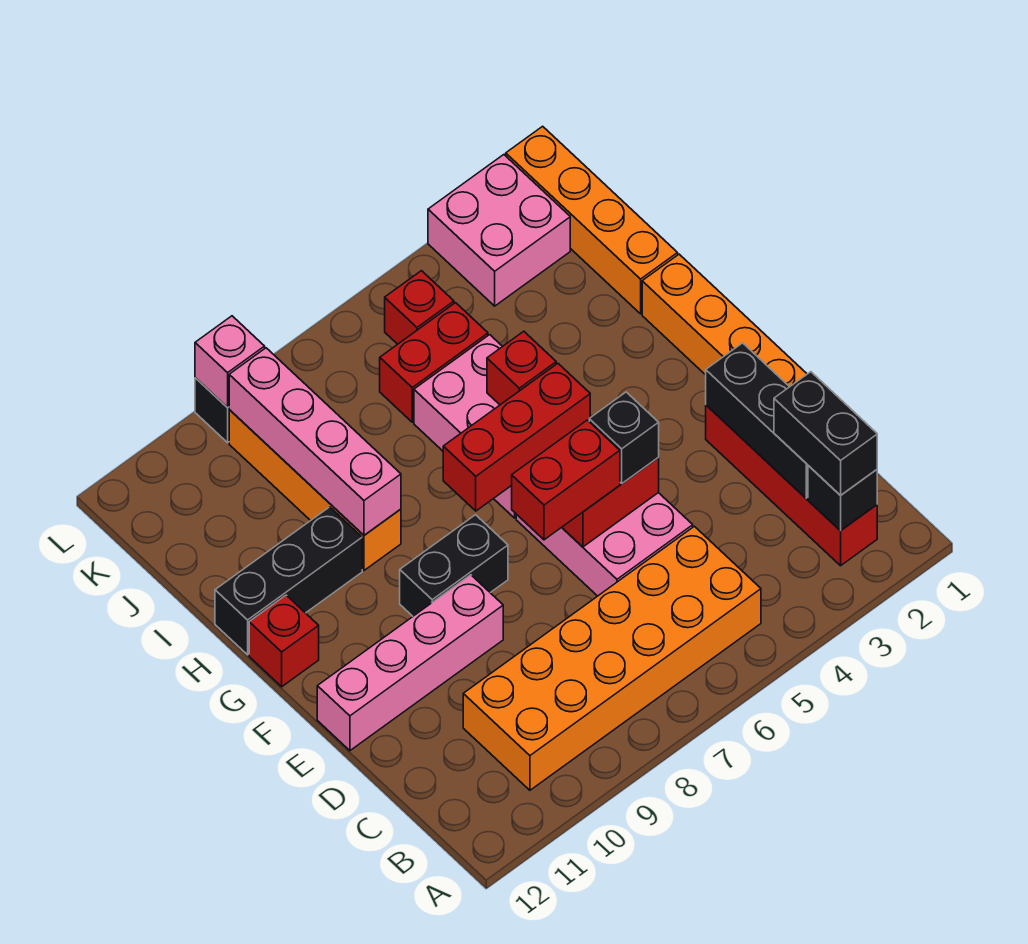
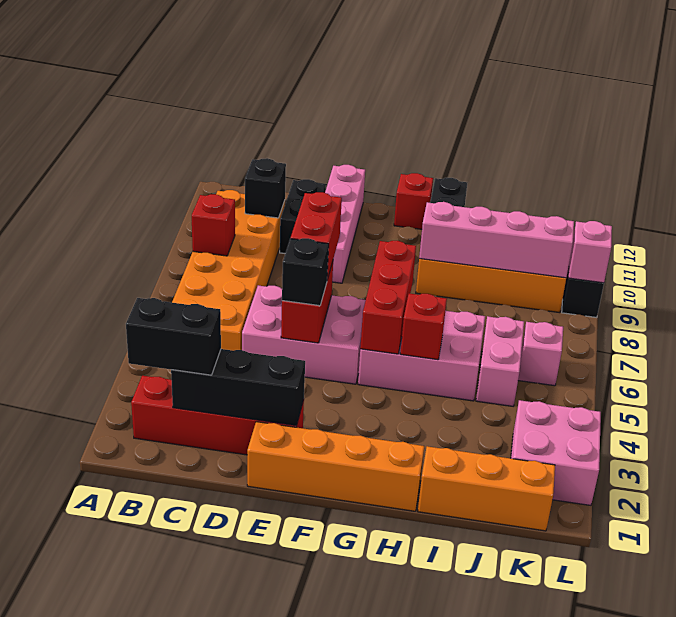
black brick B2 level 2 -> black brick C10 level 2
black brick F8:F9 level 1 -> black brick D10:D11 level 1
orange brick I1:L1 level 1 -> orange brick I1:K1 level 1
red brick J5:J6 level 1 -> pink brick J5:J6 level 1
red brick K5 level 1 -> red brick B8 level 2
none -> pink brick K6 level 1

